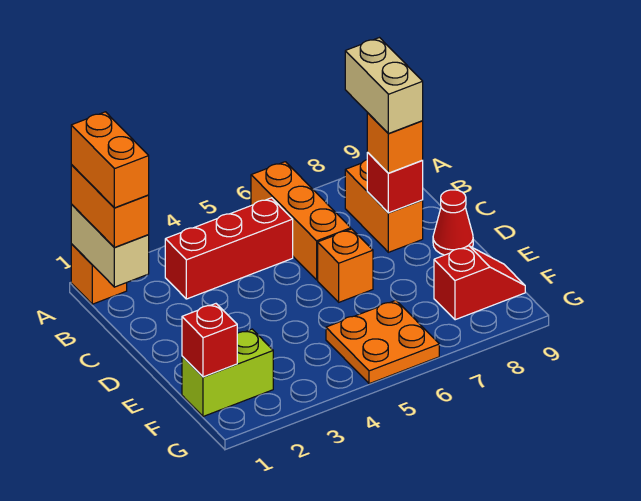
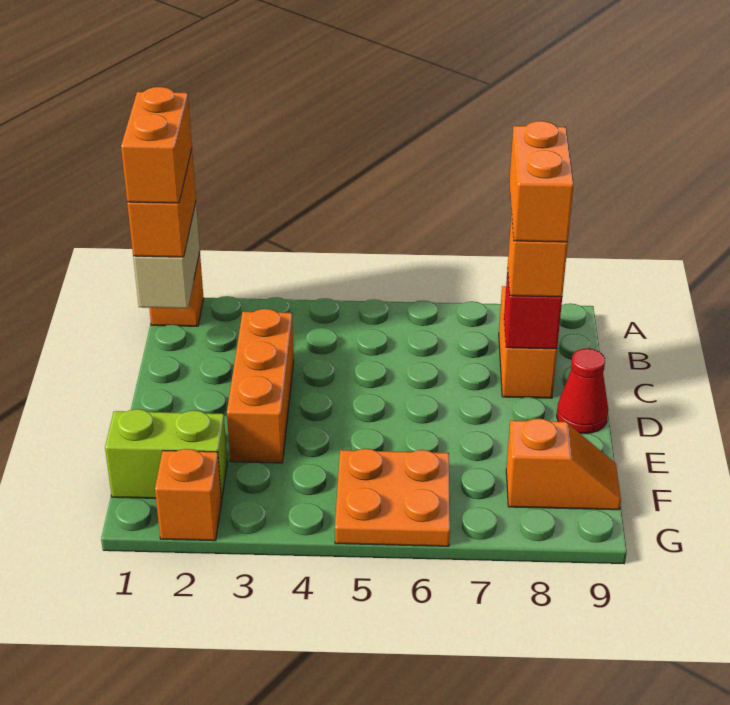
orange brick A6:C6 level 1 -> orange brick C3:E3 level 1
red brick B3:B5 level 1 -> none
tan brick B8:C8 level 4 -> orange brick B8:C8 level 4
orange brick D6 level 1 -> orange brick G2 level 1
red brick F1 level 2 -> none
red slope F8:F9 level 1 top 8 -> orange slope F8:F9 level 1 top 8

